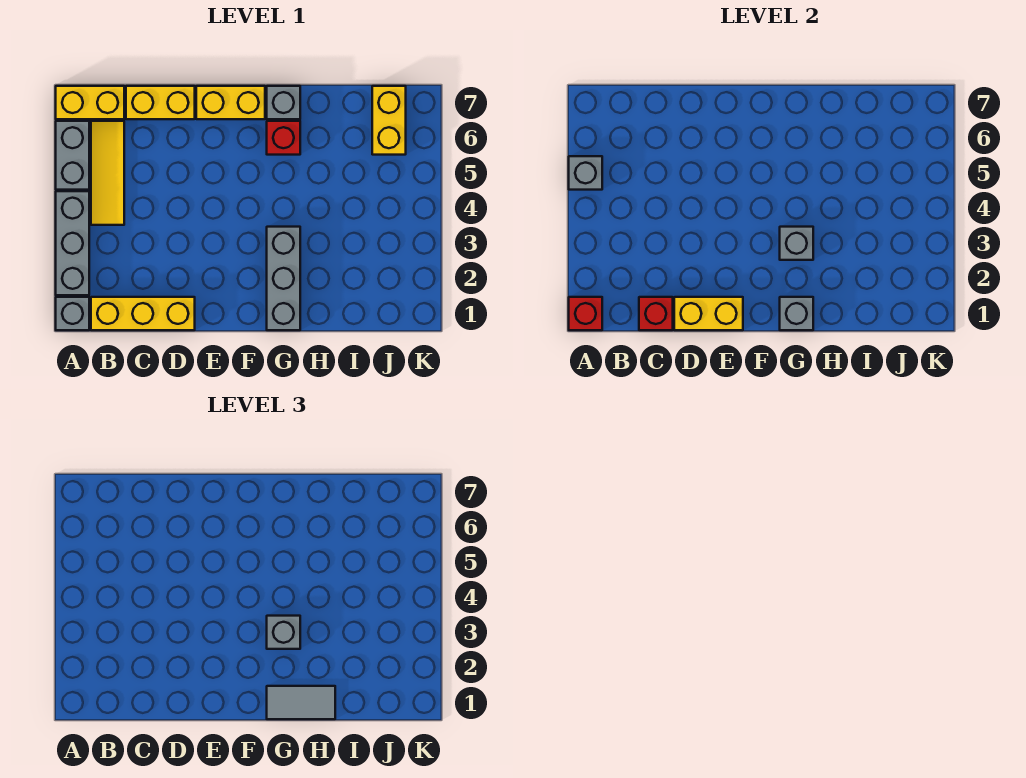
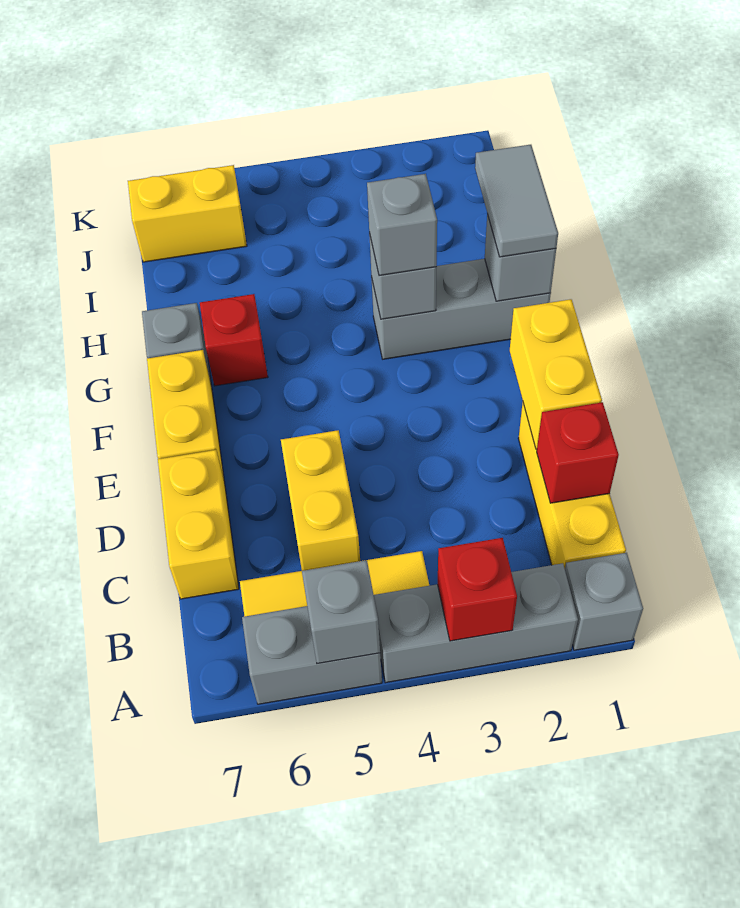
red brick A1 level 2 -> red brick A3 level 2
yellow brick A7:B7 level 1 -> yellow brick C5:D5 level 1

